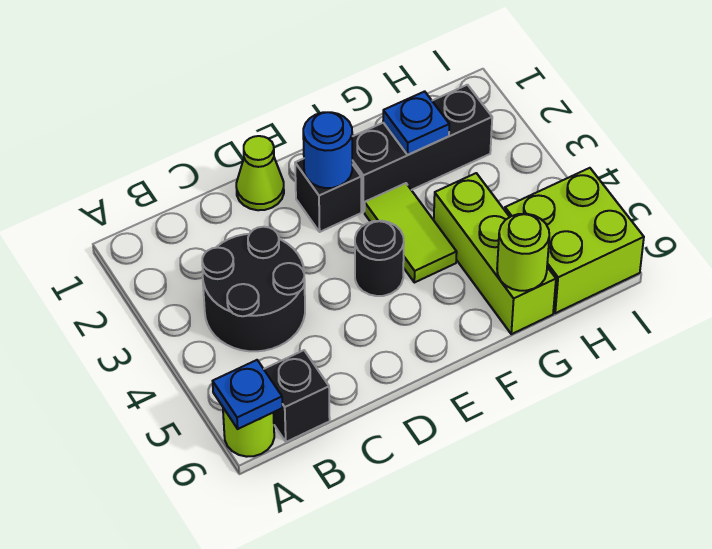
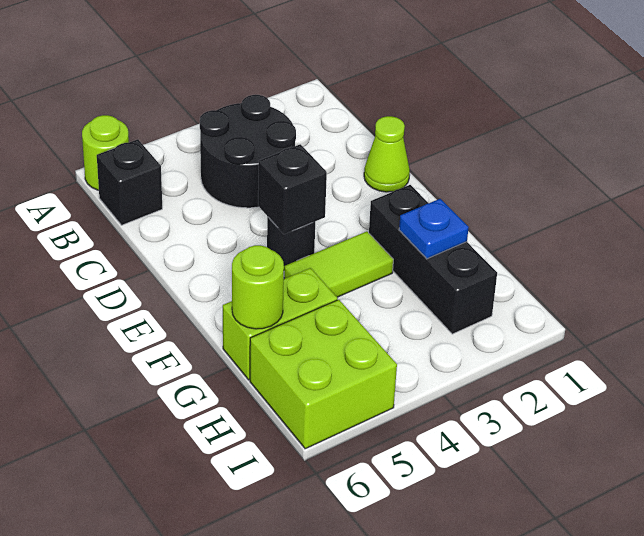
blue plate A6 level 2 -> none
black brick E2 level 1 -> black brick E4 level 2
blue round brick E2 level 2 -> none
lime brick G4:G6 level 1 -> lime brick G5:G6 level 1

